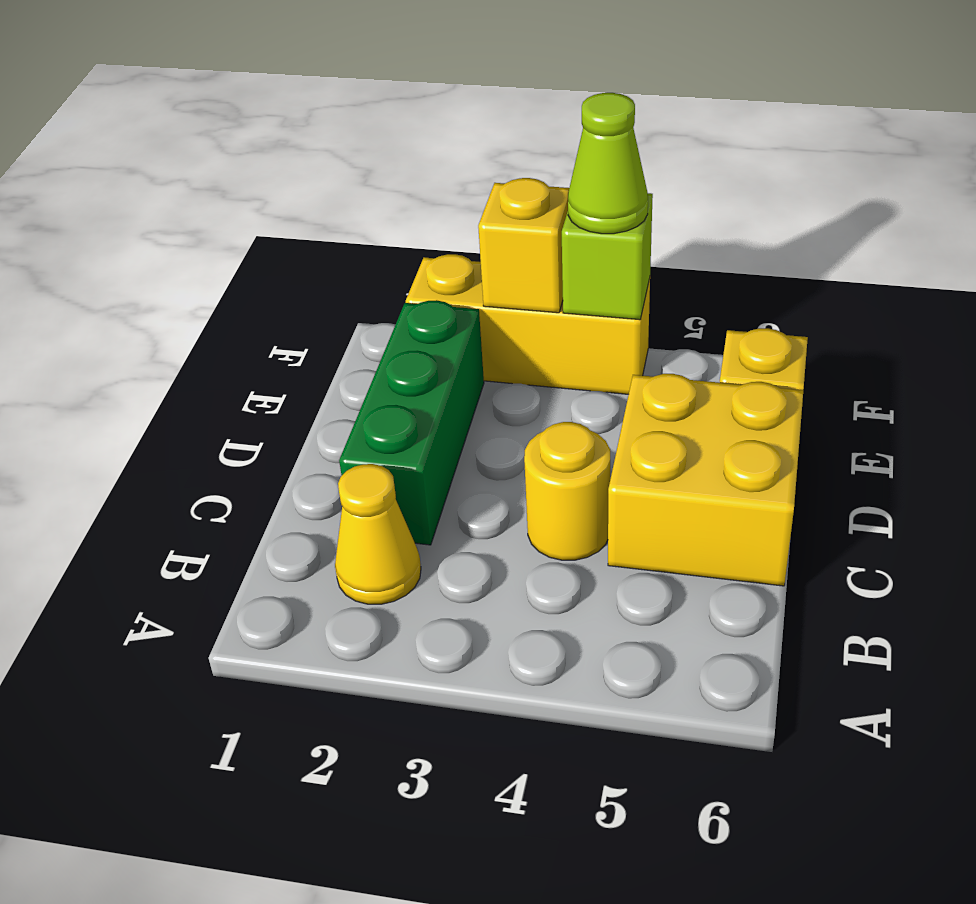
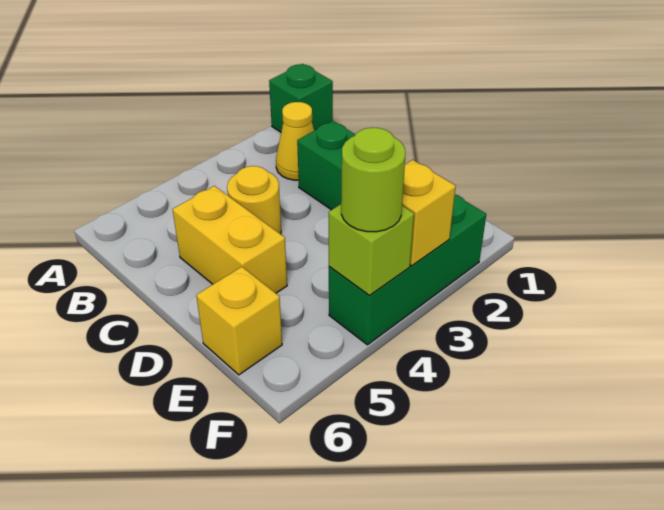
none -> green brick A1 level 1
yellow brick C5:D6 level 1 -> yellow brick C5:D5 level 1
yellow brick F2:F4 level 1 -> green brick F2:F4 level 1
lime cone F4 level 3 -> lime round brick F4 level 3

